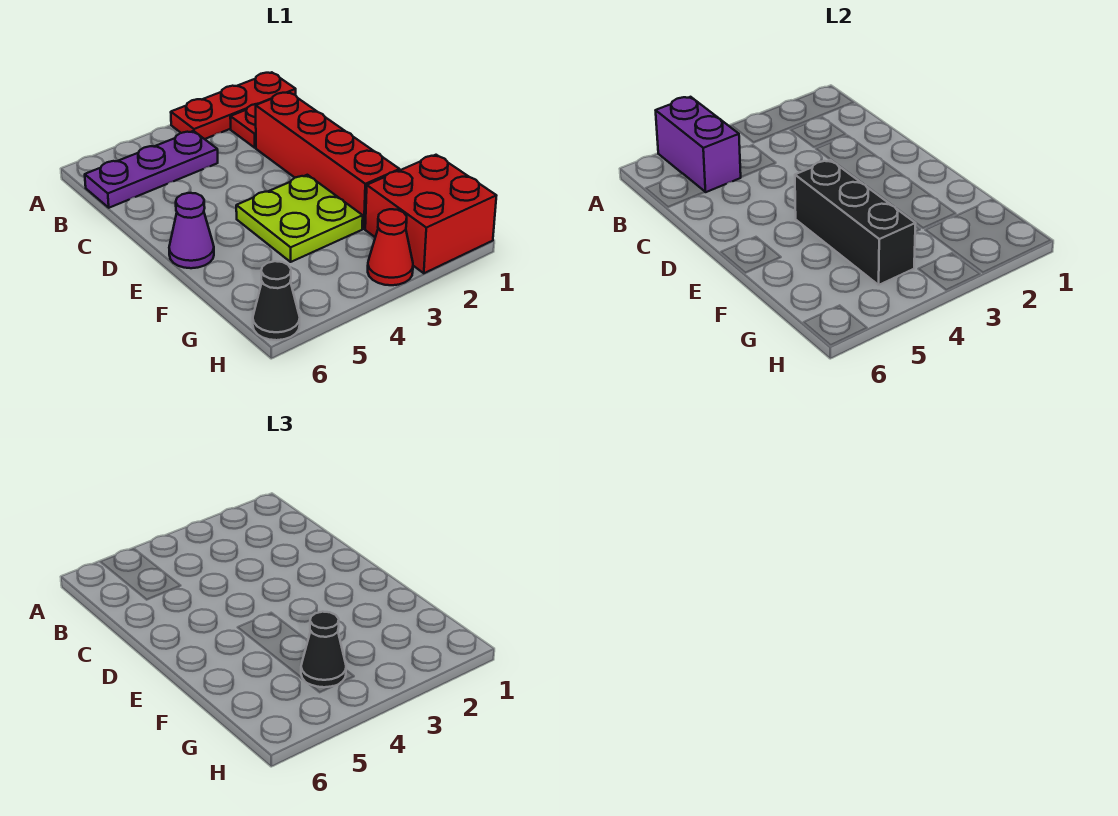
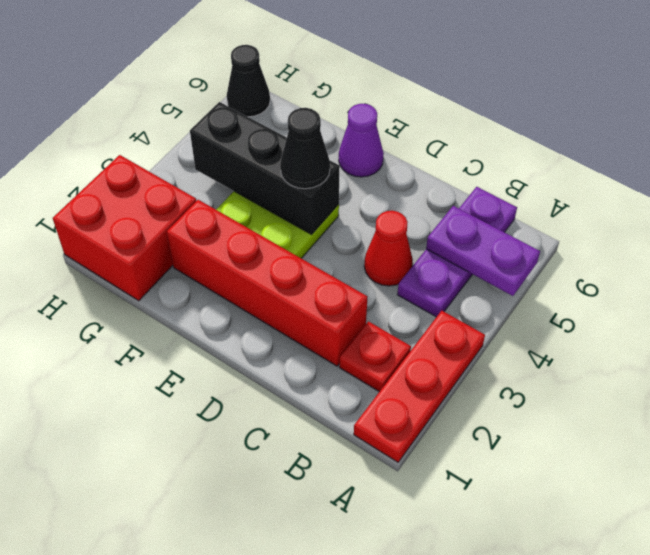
purple brick A5:B5 level 2 -> purple plate A5:B5 level 2
black cone G4 level 3 -> black cone E4 level 3
red cone H3 level 1 -> red cone C4 level 1

